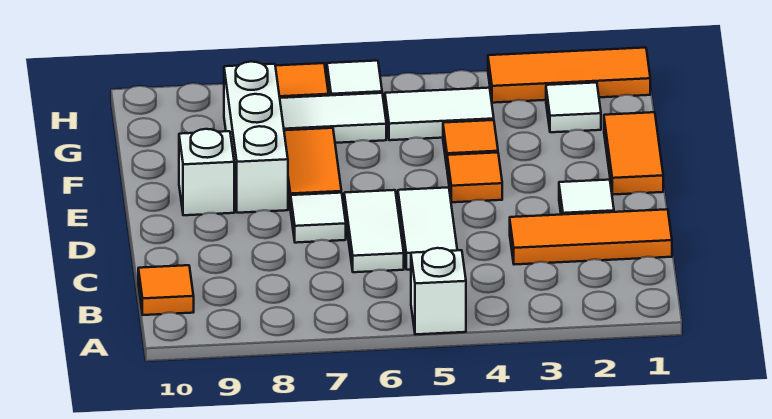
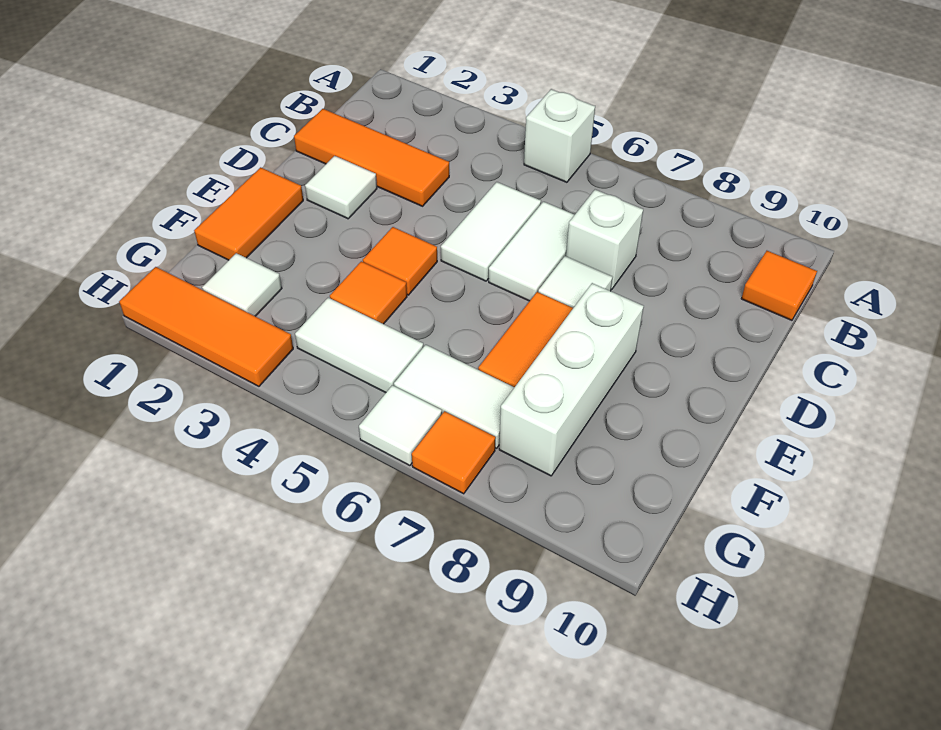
white brick E9 level 1 -> white brick C7 level 1

